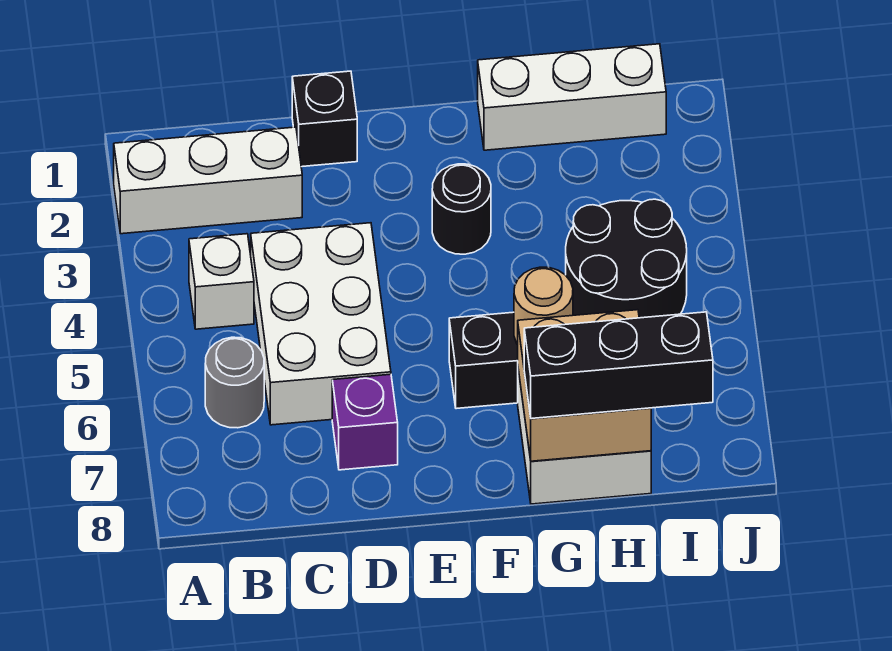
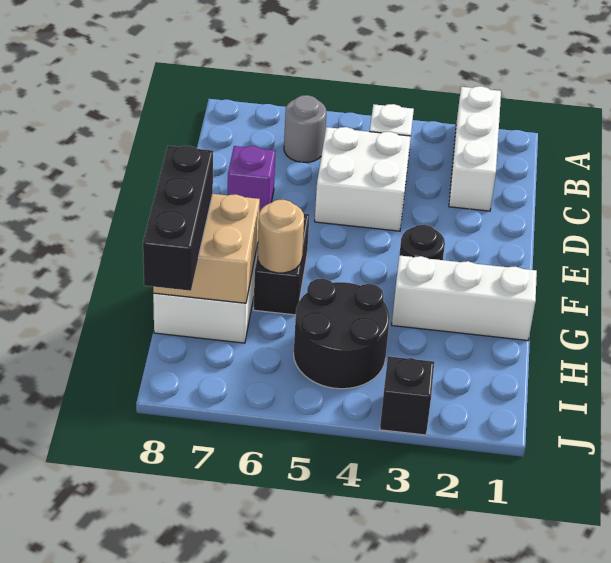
white brick C4:D6 level 1 -> white brick C4:D5 level 1
black brick D1 level 1 -> black brick J3 level 1
white brick G1:I1 level 1 -> white brick G1:G3 level 1

